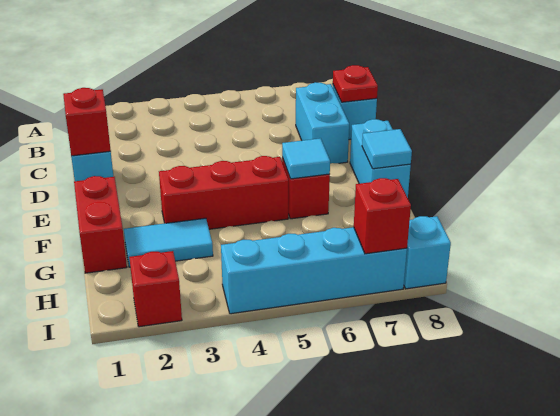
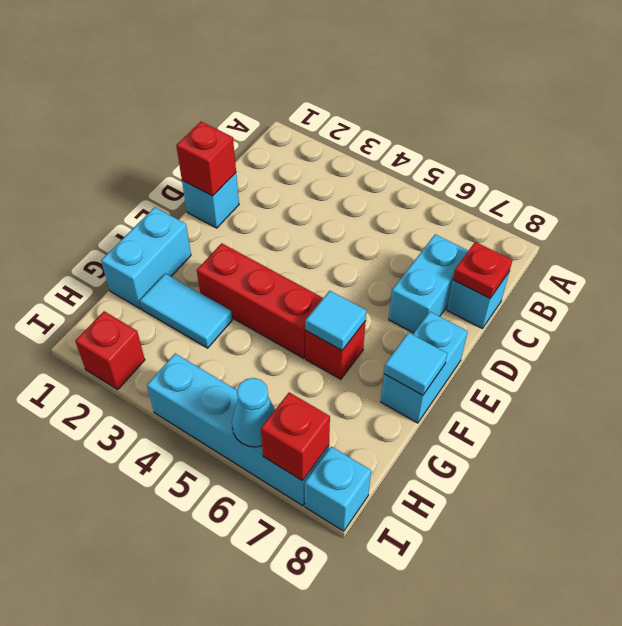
red brick F1:G1 level 1 -> cyan brick F1:G1 level 1
none -> cyan cone I6 level 2

